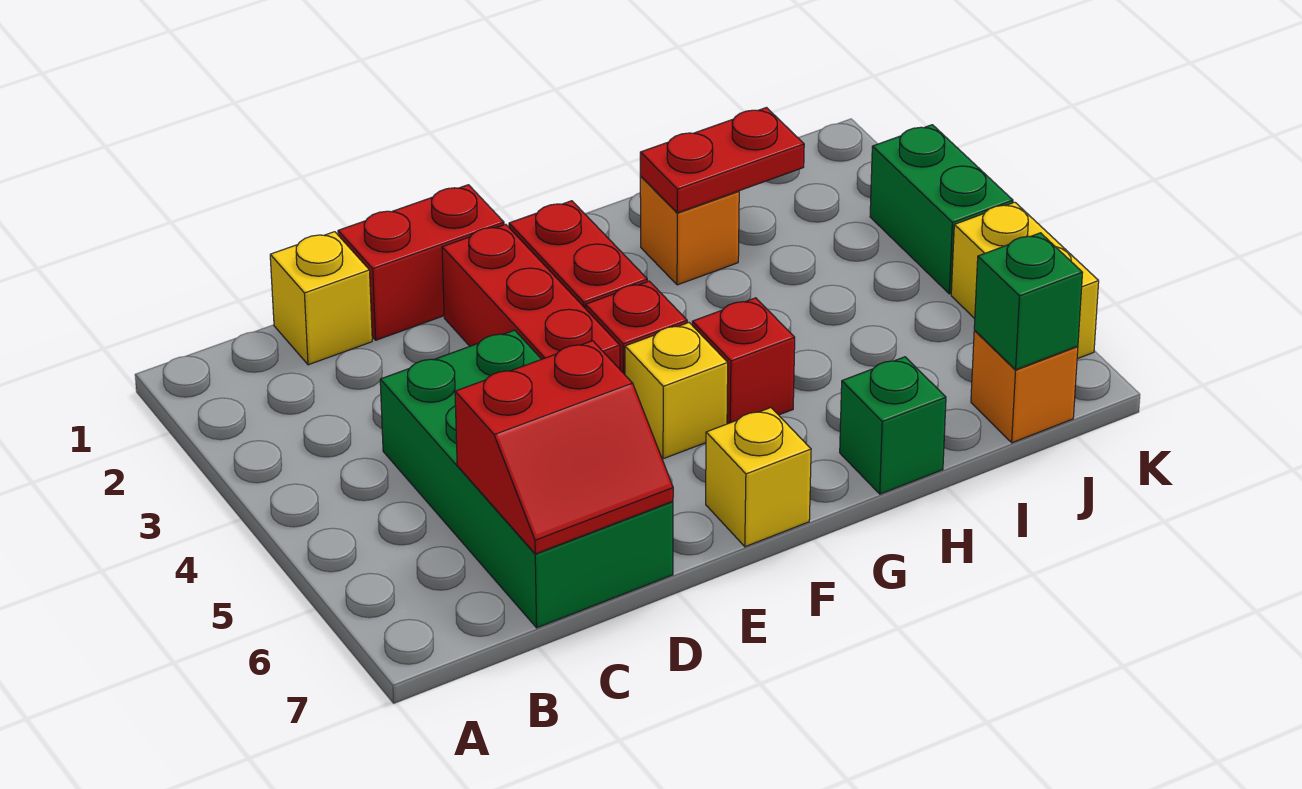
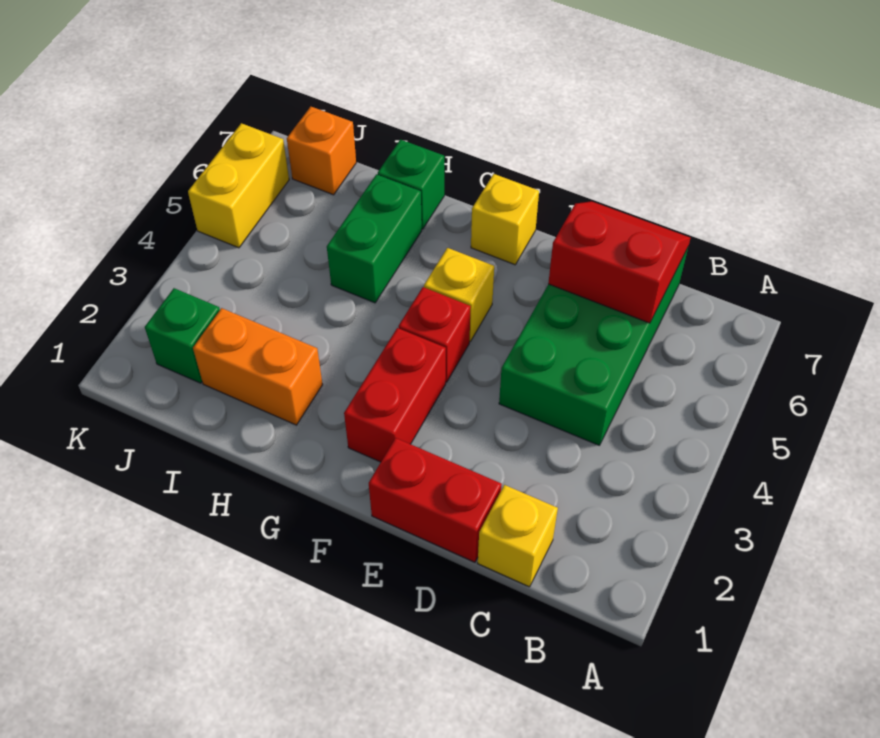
red brick E2:E4 level 1 -> none
red brick G5 level 1 -> none
orange brick H2 level 1 -> orange brick H2:I2 level 1
red plate H2:I2 level 2 -> none
green brick J7 level 2 -> green brick J2 level 1
green brick K3:K4 level 1 -> green brick H5:H6 level 1

